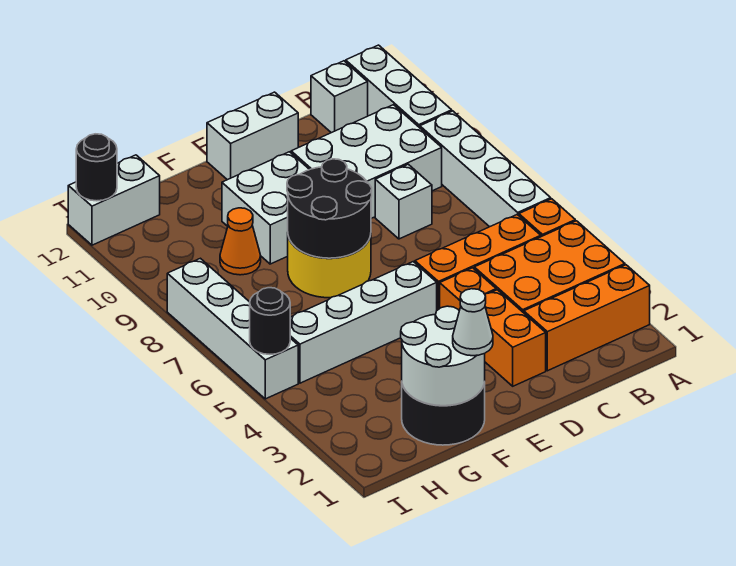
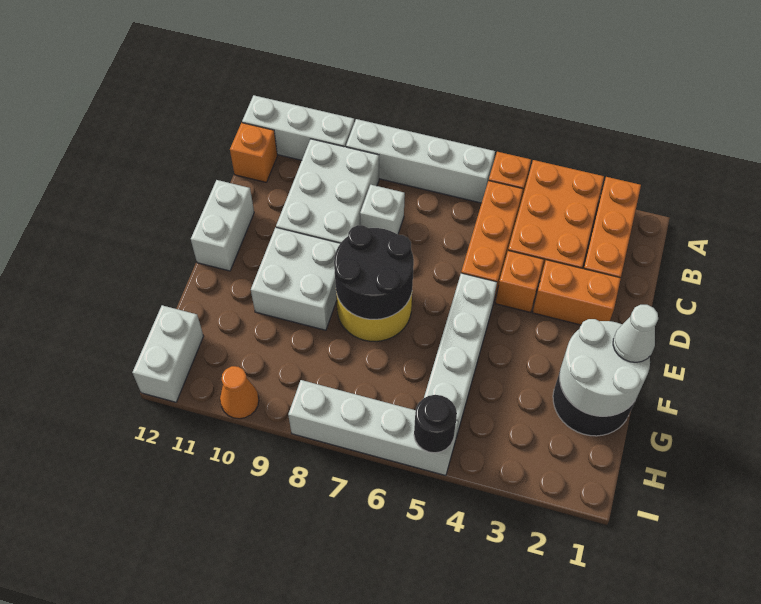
white brick B12 level 1 -> orange brick B12 level 1
orange cone G9 level 1 -> orange cone I10 level 1
black round brick I12 level 2 -> none

